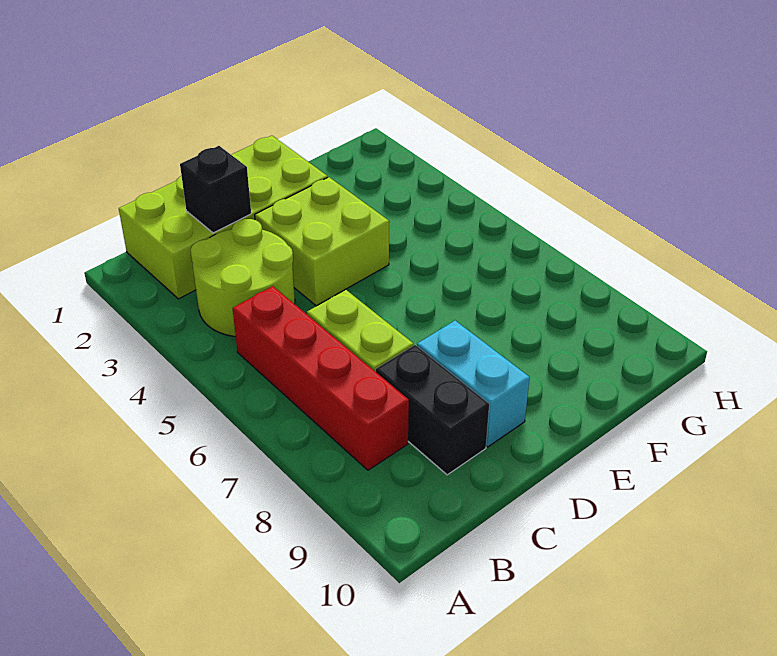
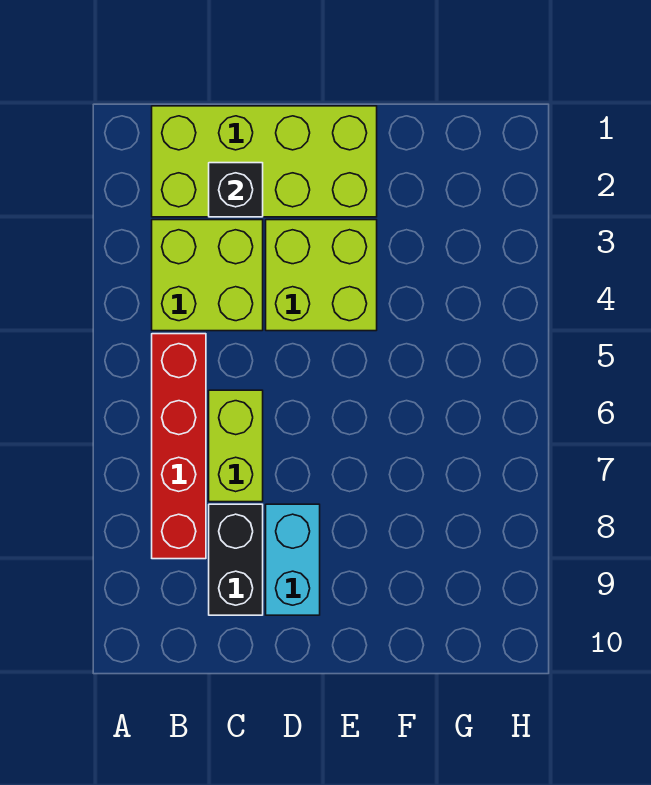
lime round brick B3:C4 level 1 -> lime brick B3:C4 level 1

